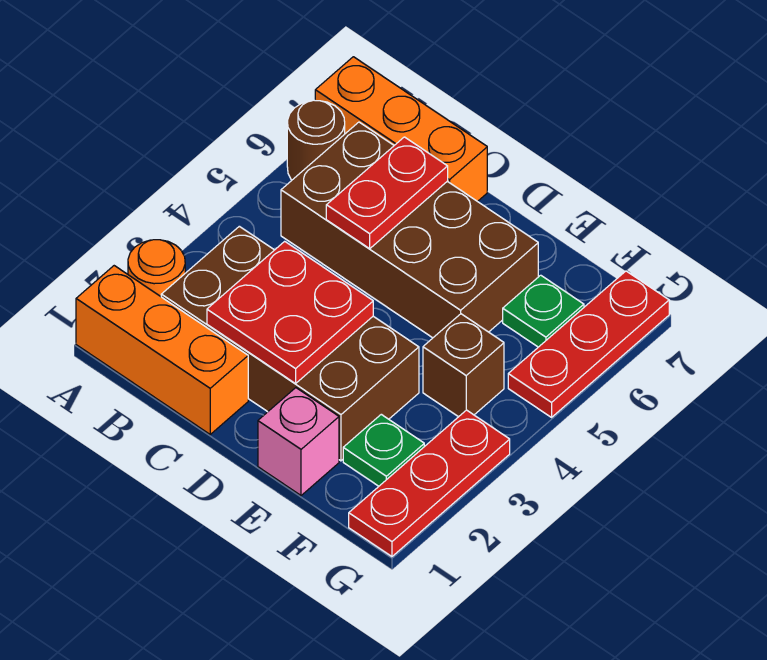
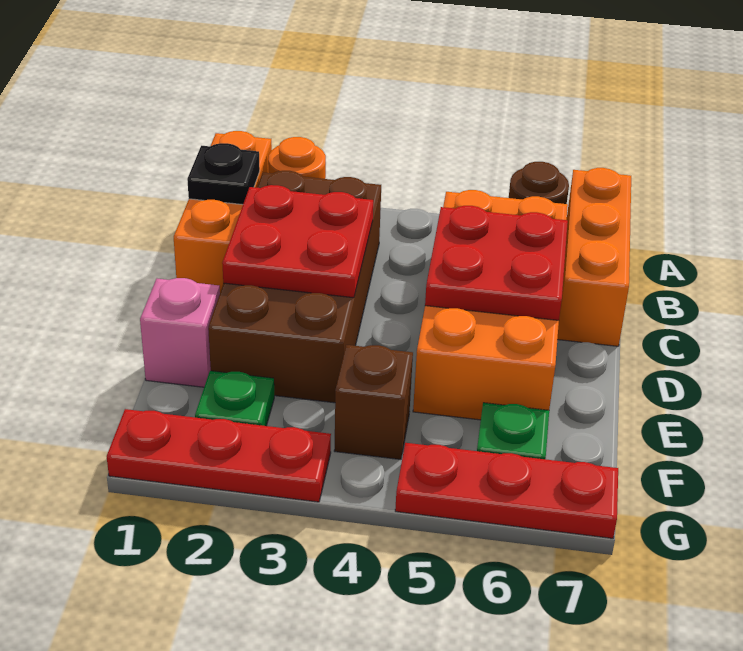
none -> black plate B1 level 2
brown brick B5:E6 level 1 -> orange brick B5:E6 level 1
red plate C5:C6 level 2 -> red plate C5:D6 level 2

